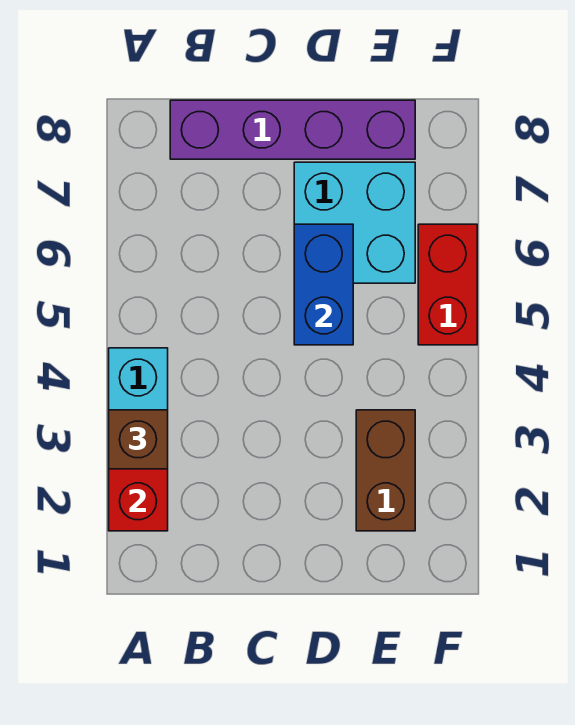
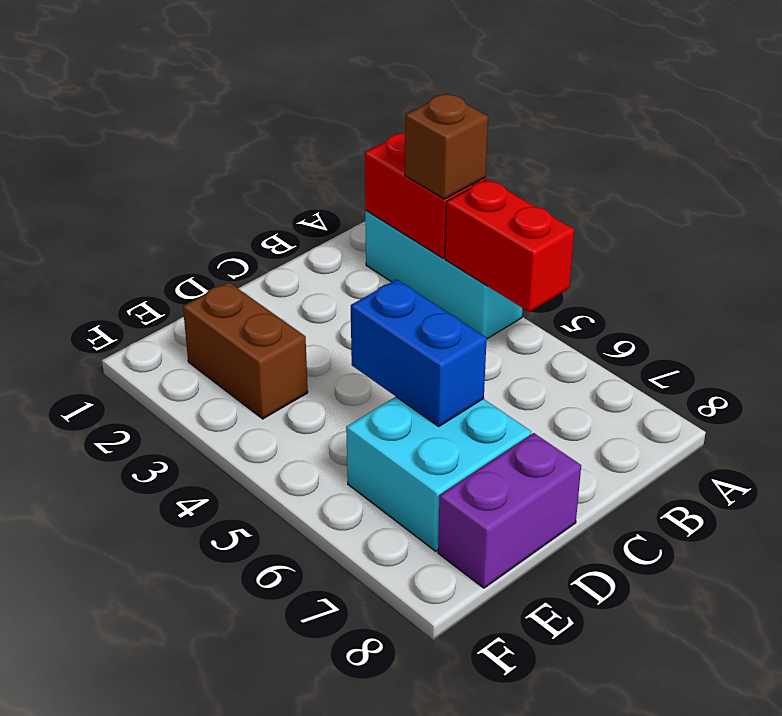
purple brick B8:E8 level 1 -> purple brick D8:E8 level 1
red brick F5:F6 level 1 -> red brick A4:A5 level 2

